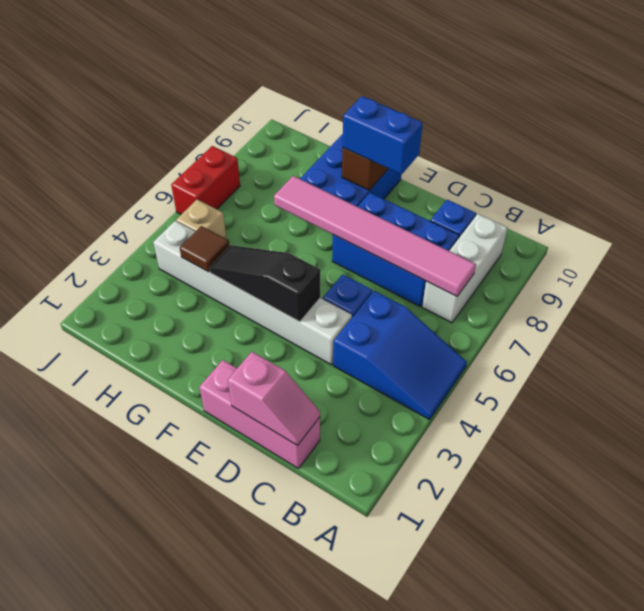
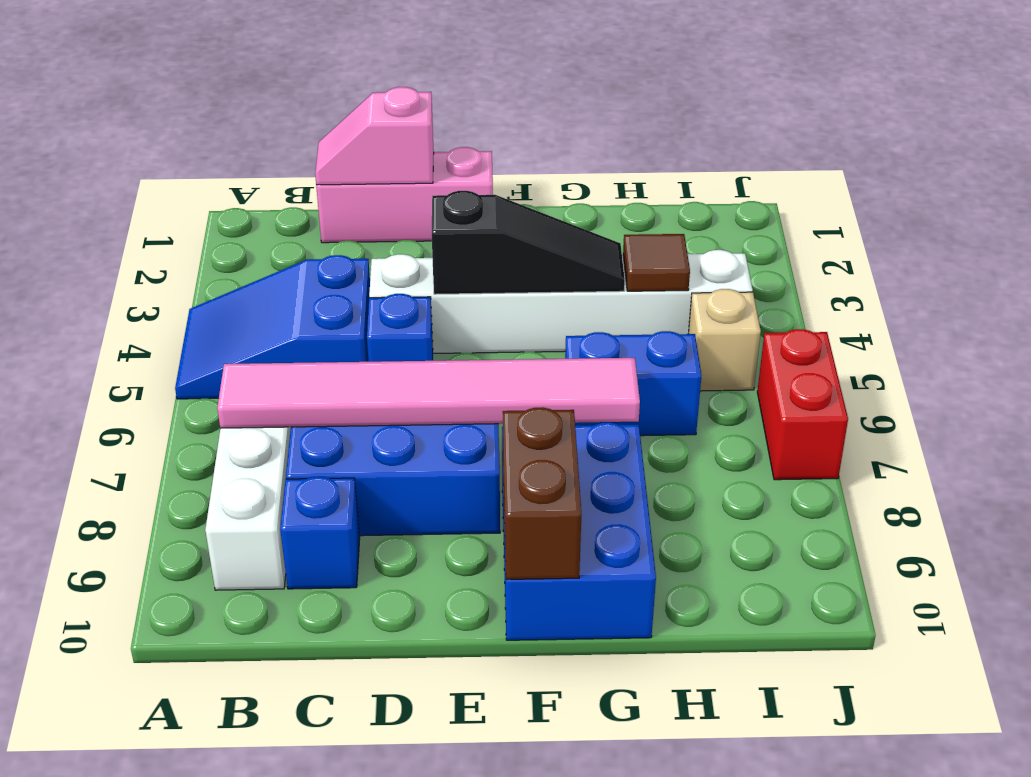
blue brick E9:F9 level 3 -> blue brick G6:H6 level 1

